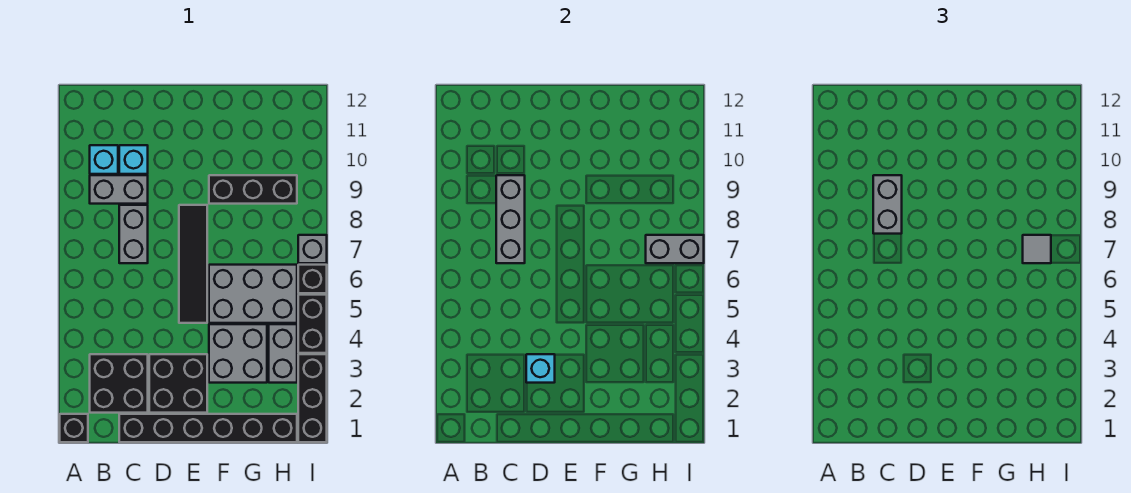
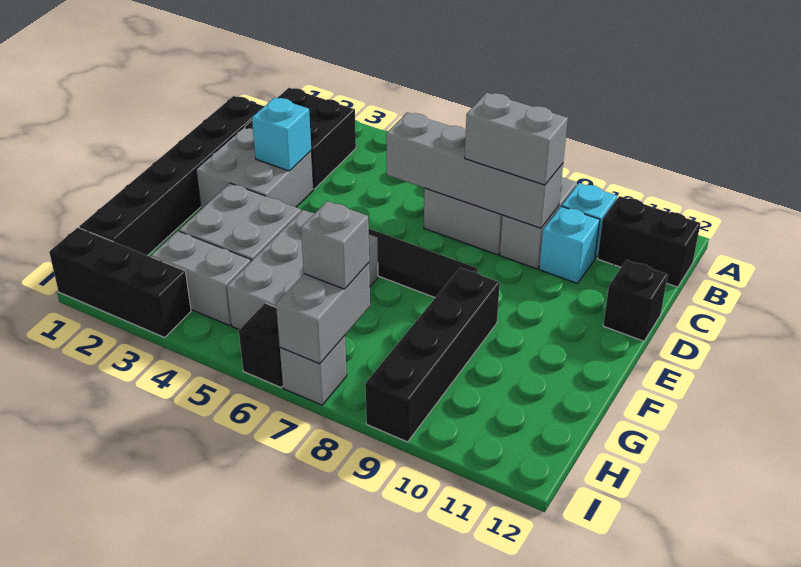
black brick A1 level 1 -> black brick D12 level 1
grey brick C7:C9 level 2 -> grey brick C6:C9 level 2
black brick D2:E3 level 1 -> grey brick D2:E3 level 1
black brick F9:H9 level 1 -> black brick F9:I9 level 1
grey tile H7 level 3 -> grey brick H7 level 3
black brick I4:I5 level 1 -> black brick B11:B12 level 1

